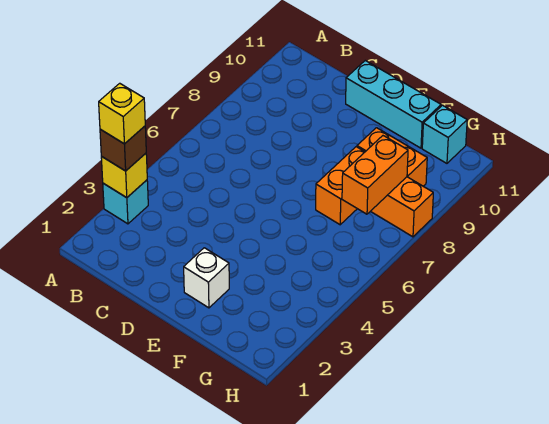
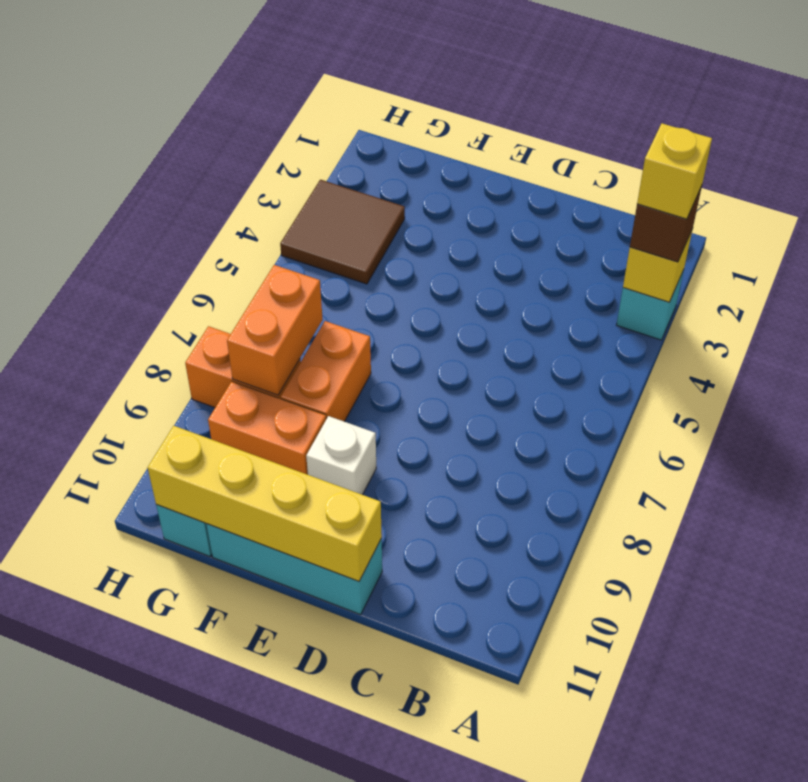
none -> yellow brick D11:G11 level 2
white brick E2 level 1 -> white brick E9 level 1
none -> brown tile G3:H4 level 1

